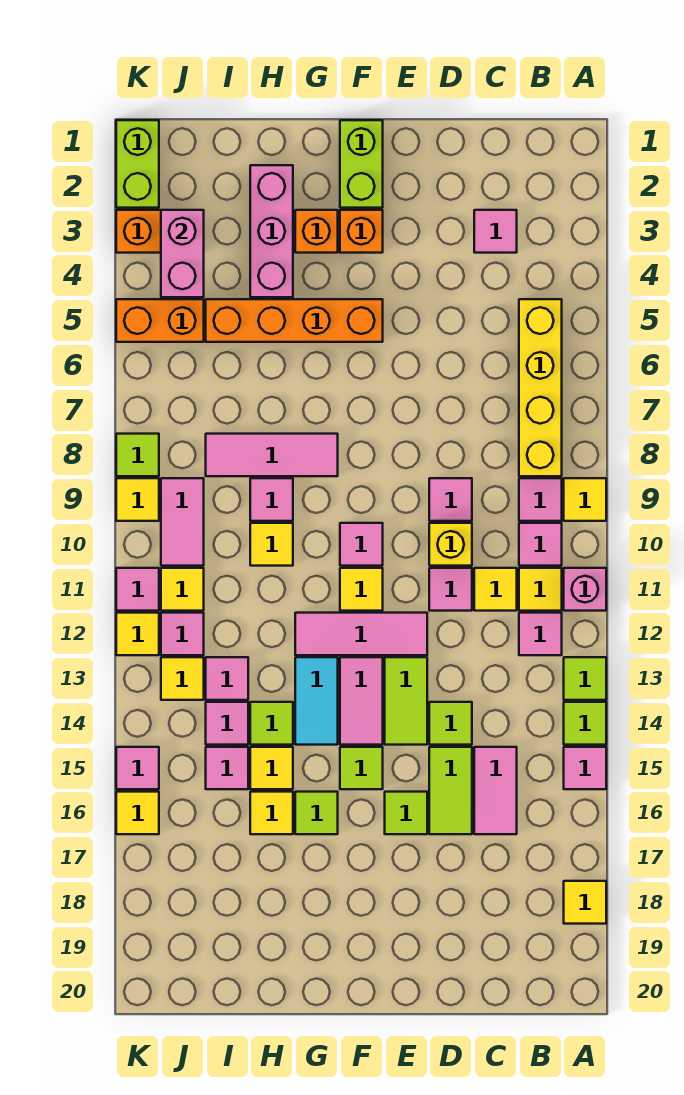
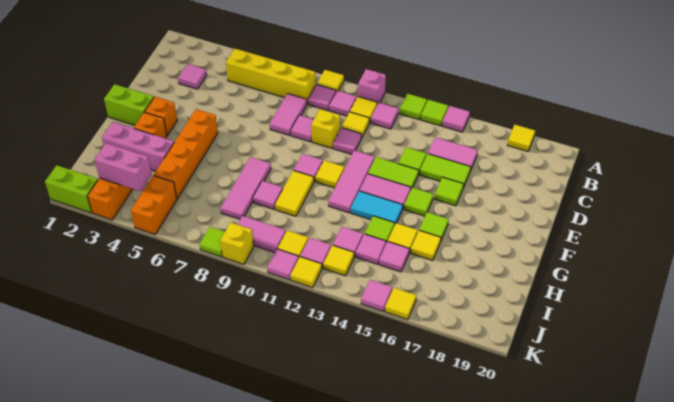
none -> pink tile C8:D8 level 1
yellow tile H10 level 1 -> yellow tile G10:H10 level 1
yellow tile K9 level 1 -> yellow brick K9 level 1

